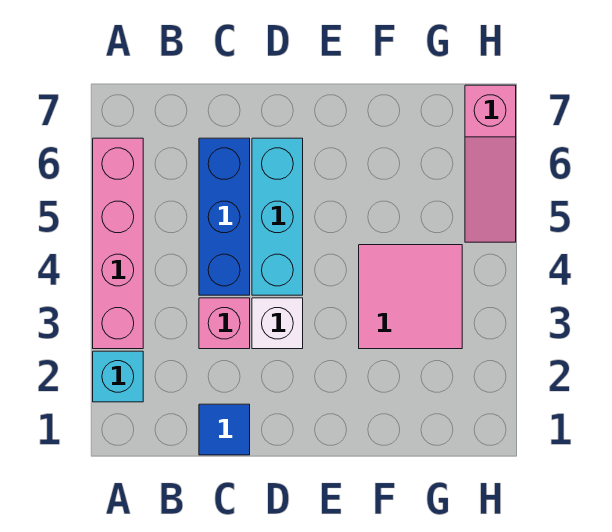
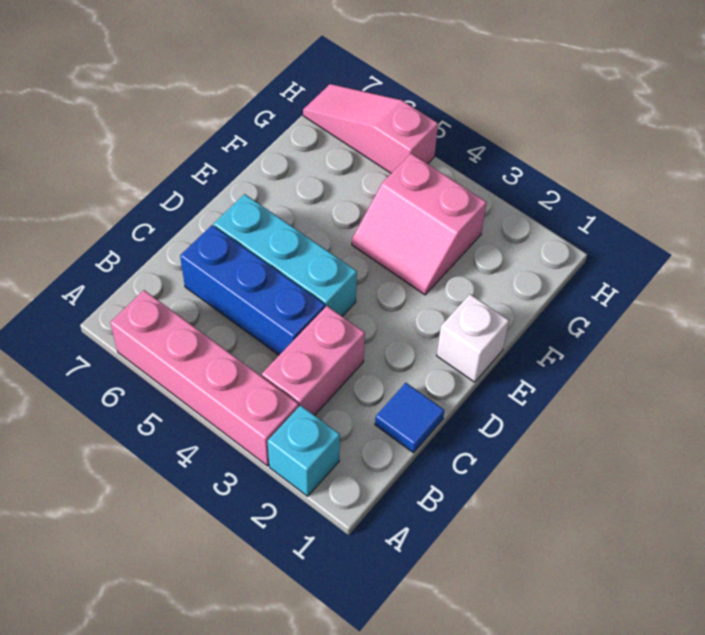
pink brick C3 level 1 -> pink brick B3:C3 level 1
white brick D3 level 1 -> white brick E1 level 1
pink tile F3:G4 level 1 -> pink slope F3:G4 level 1 top G
pink slope H5:H7 level 1 top 7 -> pink slope H5:H7 level 1 top 5

